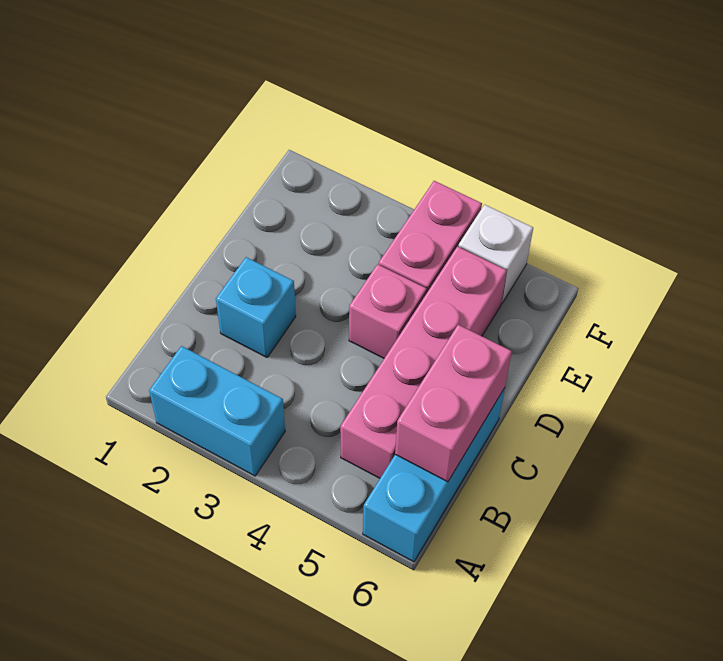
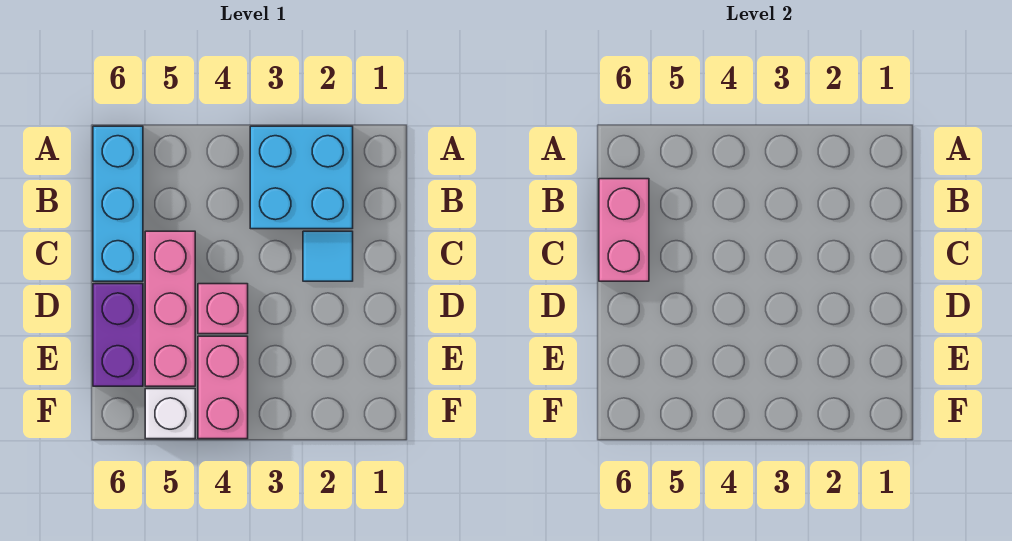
cyan brick A2:A3 level 1 -> cyan brick A2:B3 level 1
pink brick B5:E5 level 1 -> pink brick C5:E5 level 1
cyan brick C2 level 1 -> cyan tile C2 level 1
none -> purple brick D6:E6 level 1

